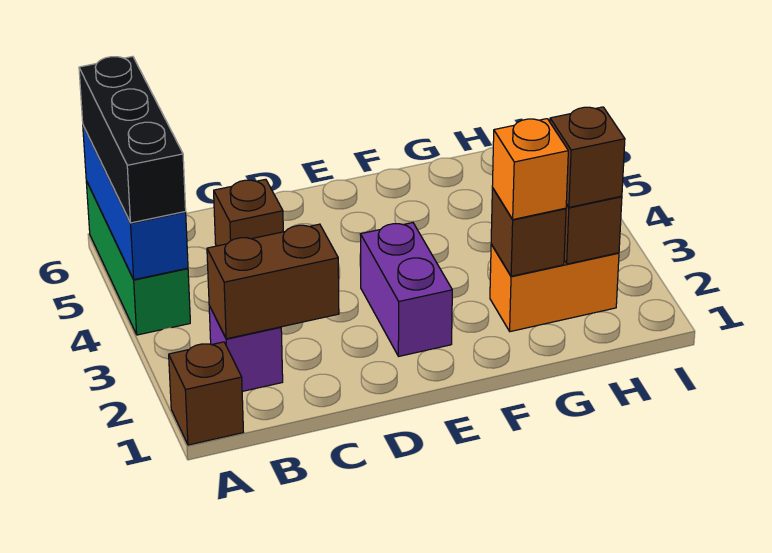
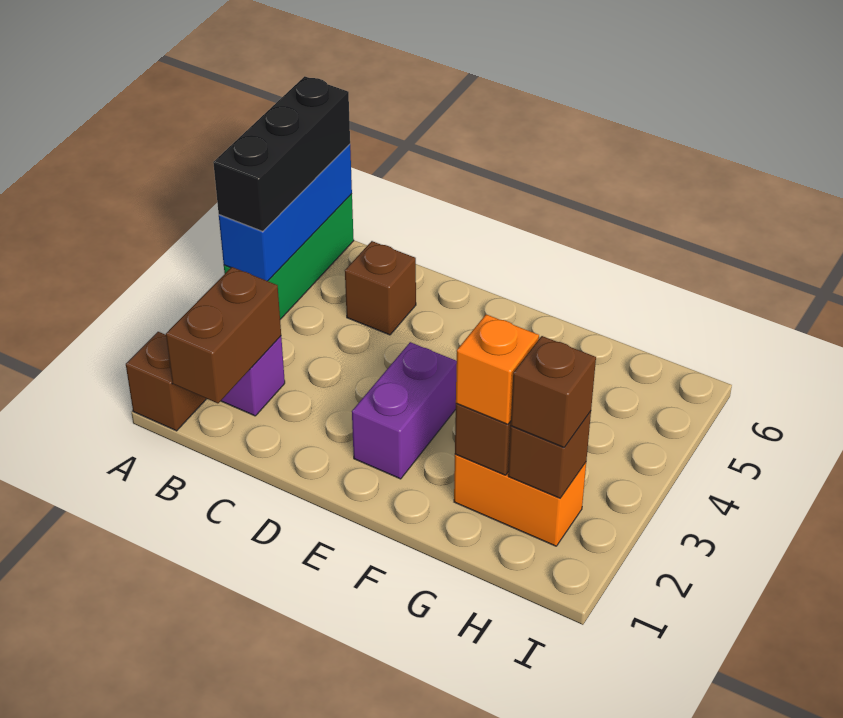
brown brick B2:C2 level 2 -> brown brick B1:B2 level 2

